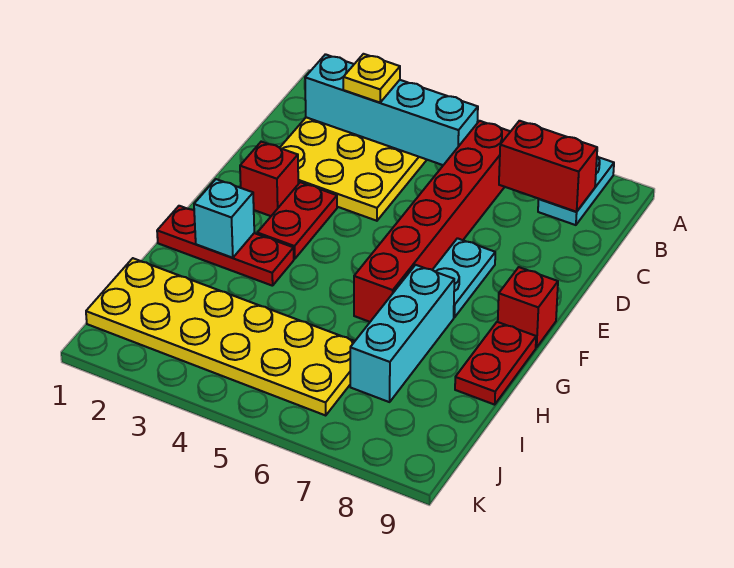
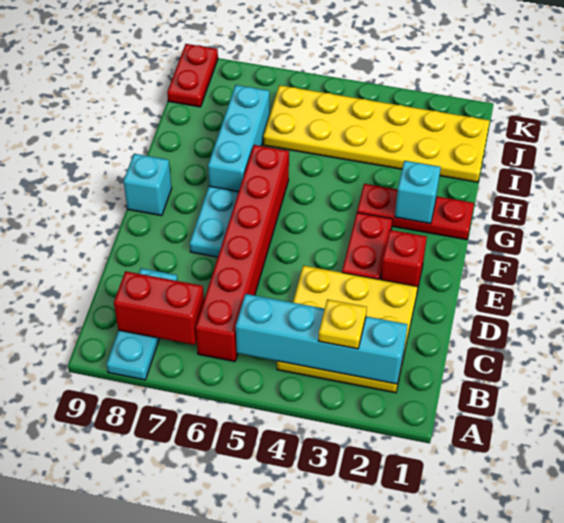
cyan plate A8:B8 level 1 -> cyan plate A8:C8 level 1
red brick F9 level 1 -> cyan brick F9 level 1
red plate G9:H9 level 1 -> red plate J9:K9 level 1

